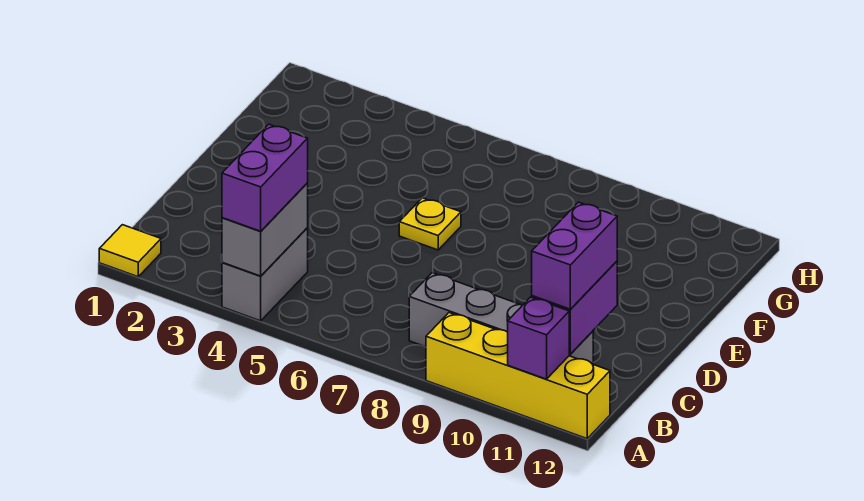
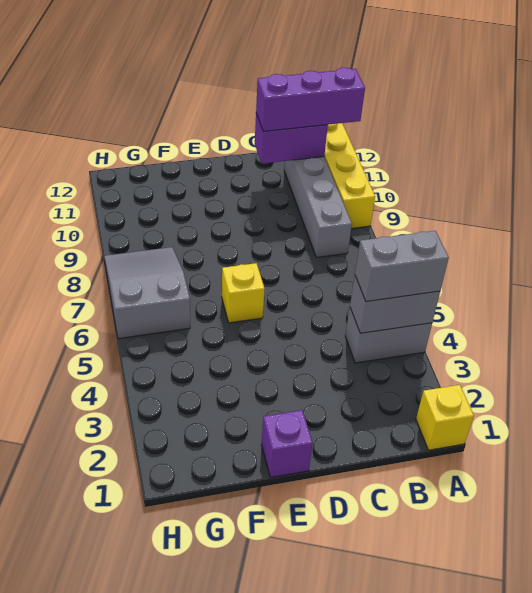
yellow tile A1 level 1 -> yellow brick A1 level 1
purple brick A4:B4 level 3 -> grey brick A4:B4 level 3
purple brick A11 level 2 -> purple brick E1 level 1
purple brick B11:C11 level 3 -> purple brick A11:C11 level 3
yellow plate E6 level 1 -> yellow brick E6 level 1
none -> grey slope G6:H8 level 1 top 6

